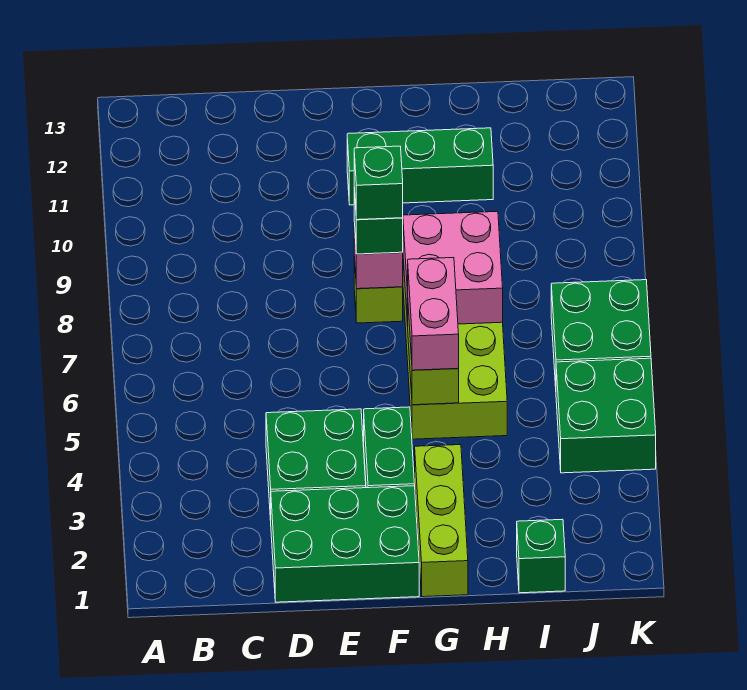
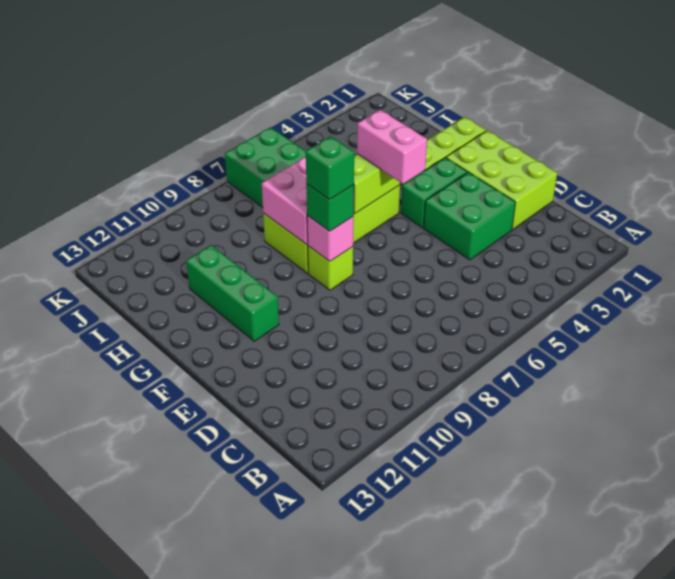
green brick D1:F2 level 1 -> lime brick D1:F2 level 1
pink brick G5:G6 level 3 -> pink brick F5:G5 level 3
green brick I1 level 1 -> none
green brick J4:K5 level 1 -> none

